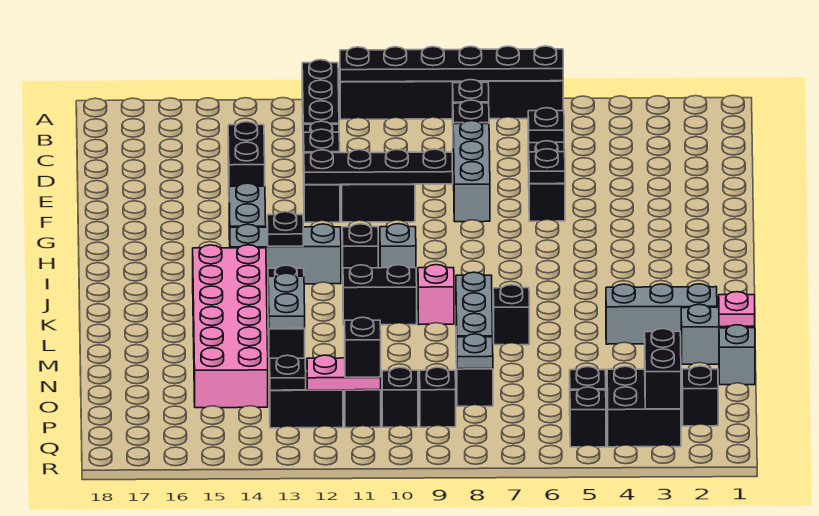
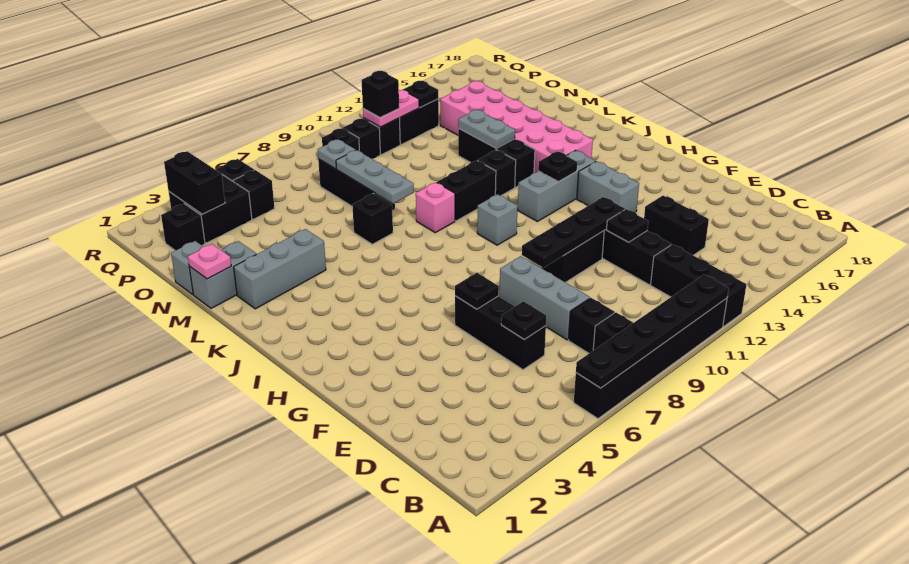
black brick I11 level 1 -> black brick K12 level 1

